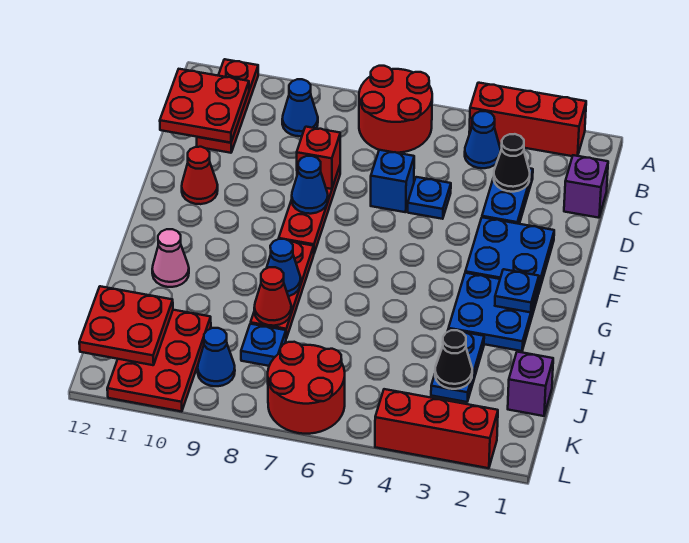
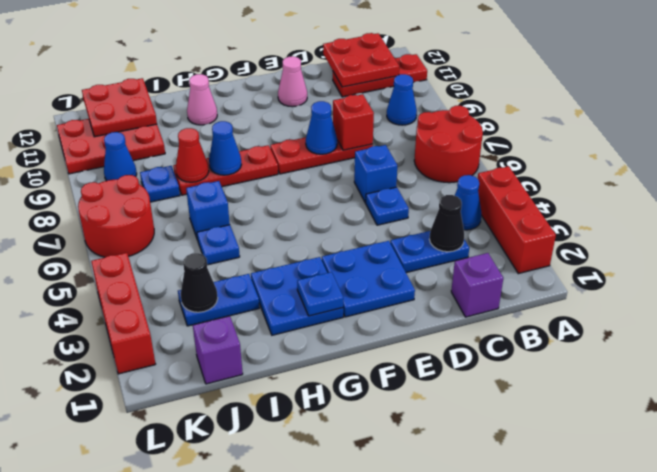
red cone E11 level 1 -> pink cone E11 level 1
none -> blue plate I5 level 1
none -> blue brick I6 level 1

